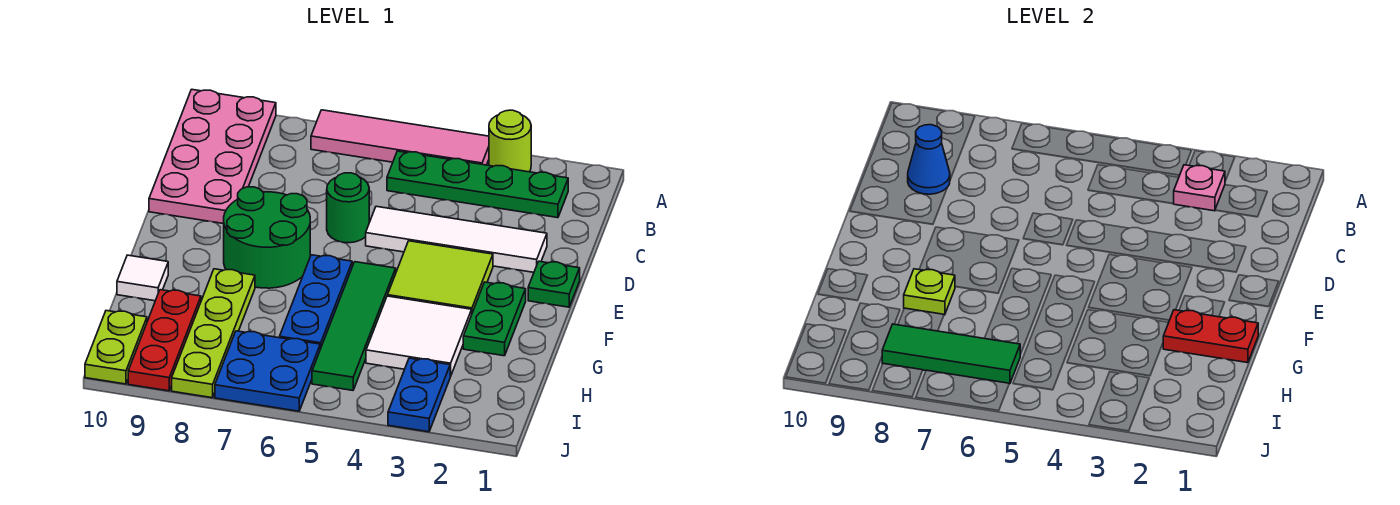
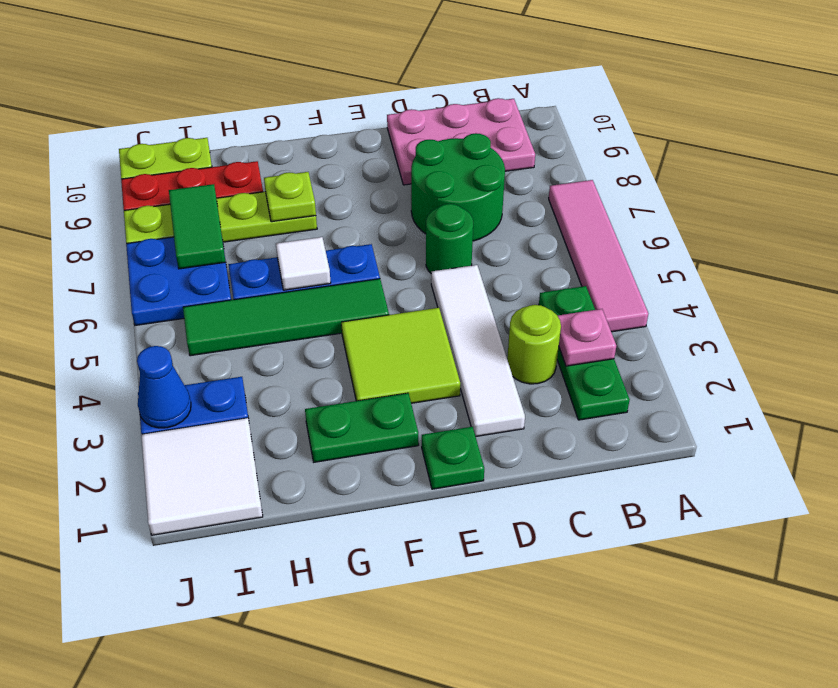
lime round brick A3 level 1 -> lime round brick C3 level 1
pink plate A9:D10 level 1 -> pink plate B9:D10 level 1
green plate B2:B5 level 1 -> green plate B2:B4 level 1
blue cone C9 level 2 -> blue cone J3 level 2
green round brick E7:F8 level 1 -> green round brick C7:D8 level 1
red plate G1:G2 level 2 -> none
white tile G3:H4 level 1 -> white tile I1:J2 level 1
white tile G10 level 1 -> white tile G6 level 2
green tile I6:I8 level 2 -> green tile I7:I8 level 2

